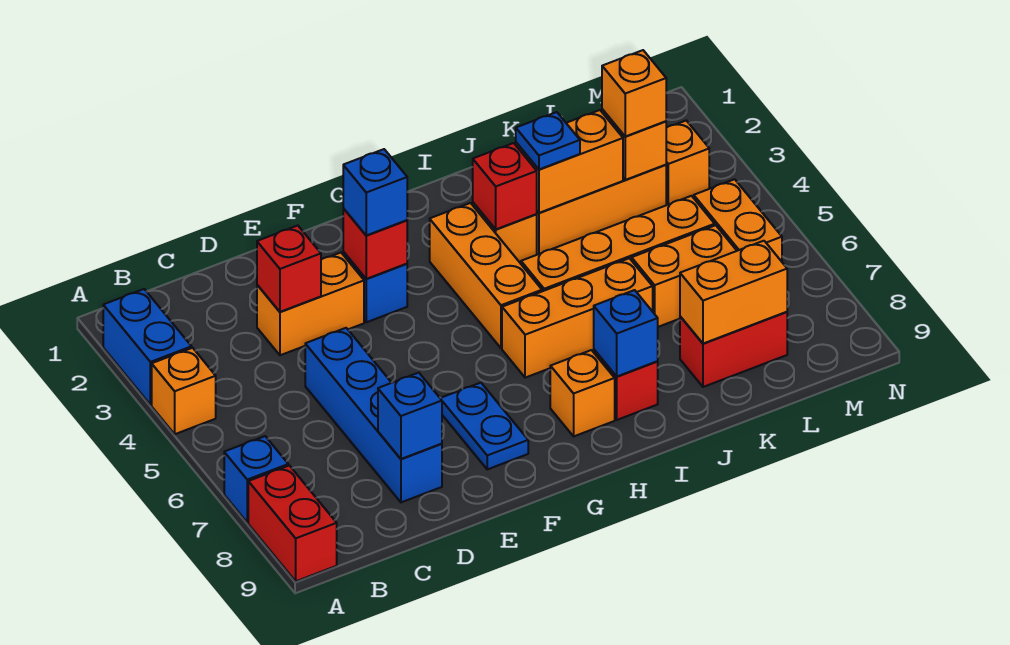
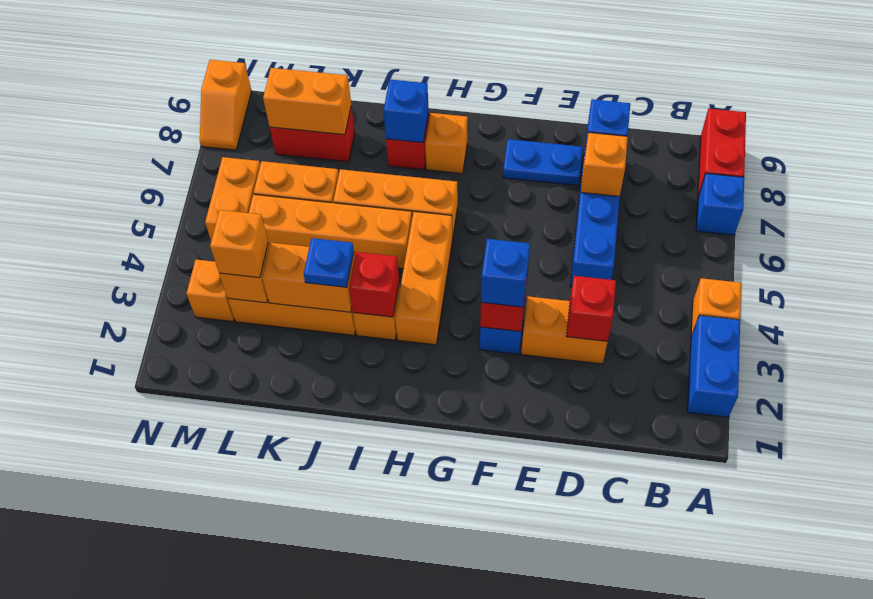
none -> orange brick D7 level 2
blue plate F7:F8 level 1 -> blue plate E8:F8 level 1
none -> orange slope N8:N9 level 1 top 9

